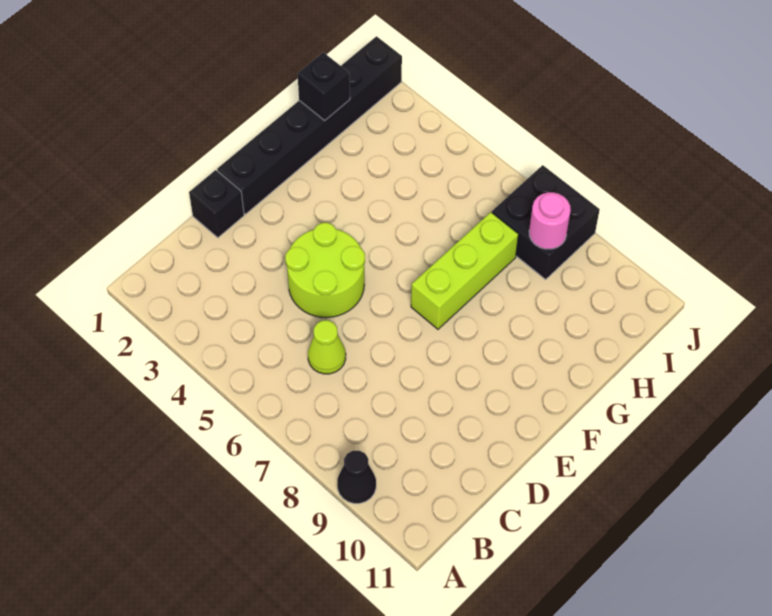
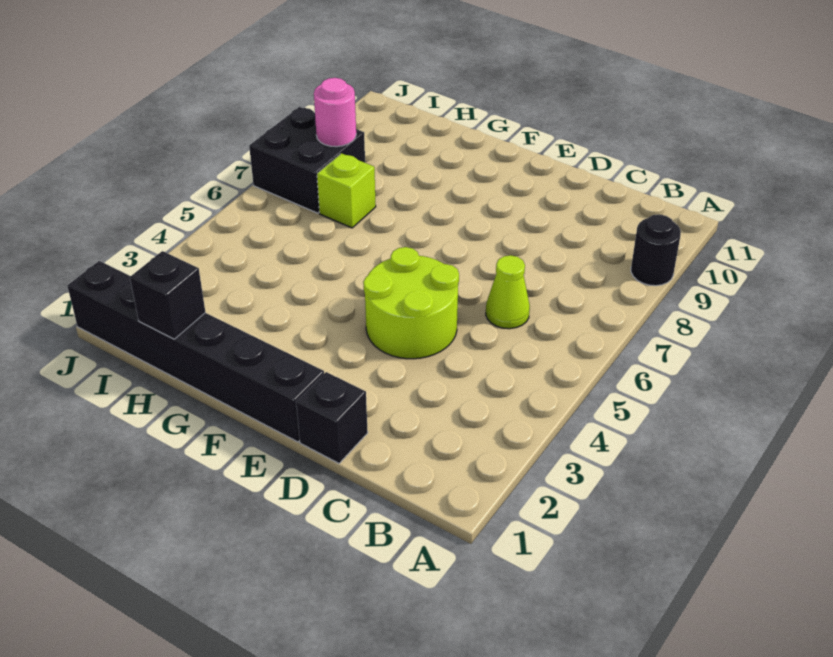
black cone A9 level 1 -> black round brick A9 level 1
lime brick F7:H7 level 1 -> lime brick H7 level 1

